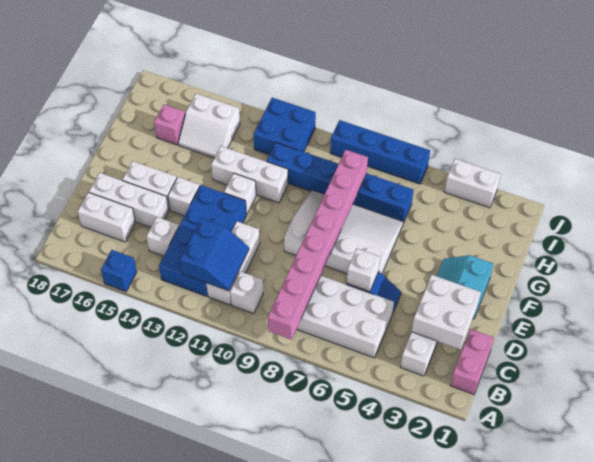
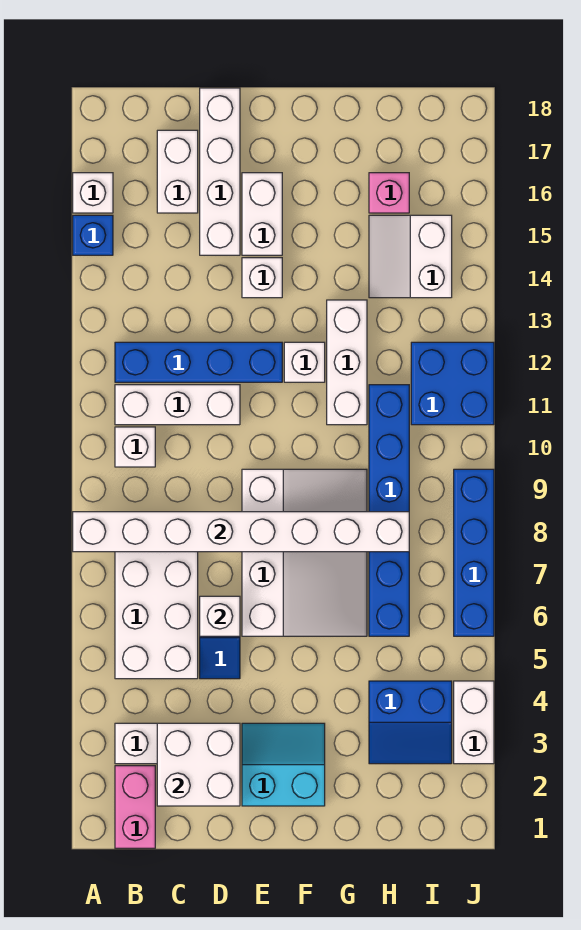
pink brick A8:H8 level 2 -> white brick A8:H8 level 2
pink brick B1:C1 level 1 -> pink brick B1:B2 level 1
blue slope B11:C12 level 2 top 12 -> blue slope H3:I4 level 1 top 4
blue brick B12:E13 level 1 -> blue brick B12:E12 level 1
white brick C14 level 1 -> white brick A16 level 1
white brick D15:D17 level 1 -> white brick D15:D18 level 1

